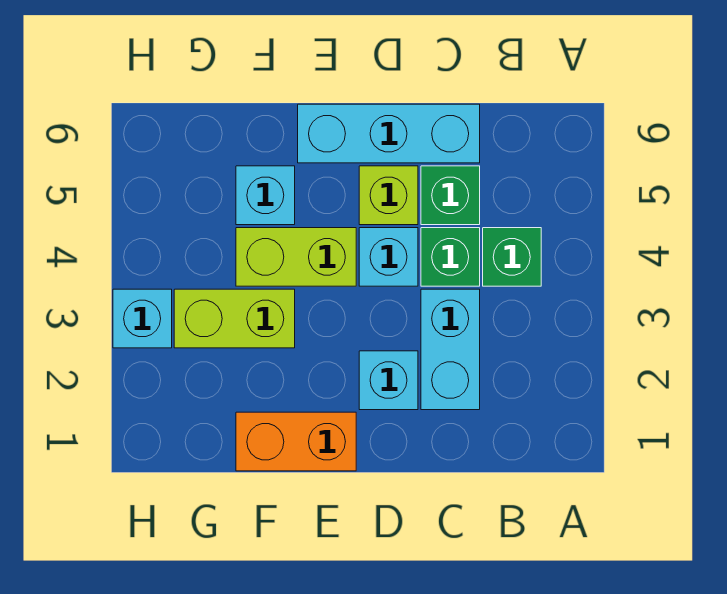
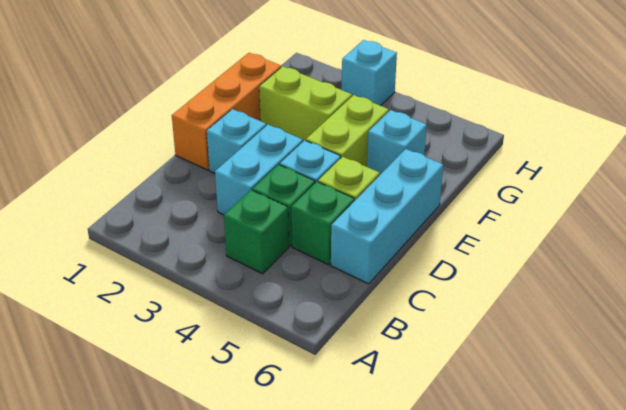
cyan brick C2:C3 level 1 -> cyan brick C3:D3 level 1
orange brick E1:F1 level 1 -> orange brick D1:F1 level 1
lime brick F3:G3 level 1 -> lime brick F2:F3 level 1

